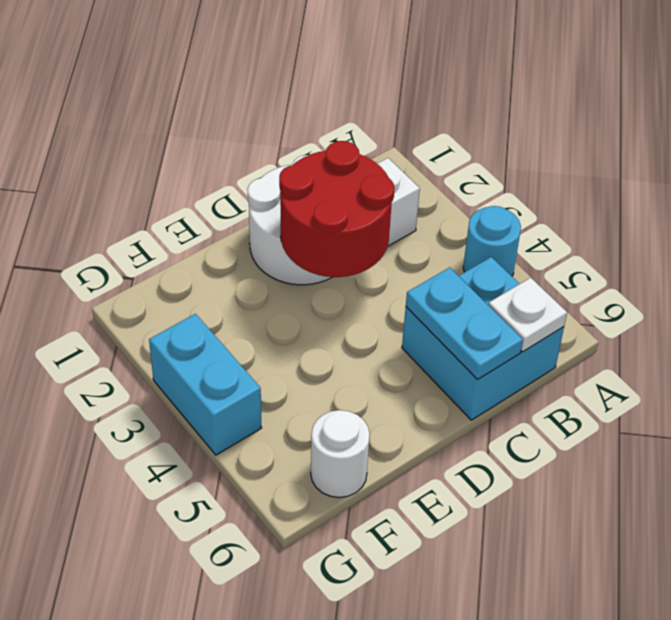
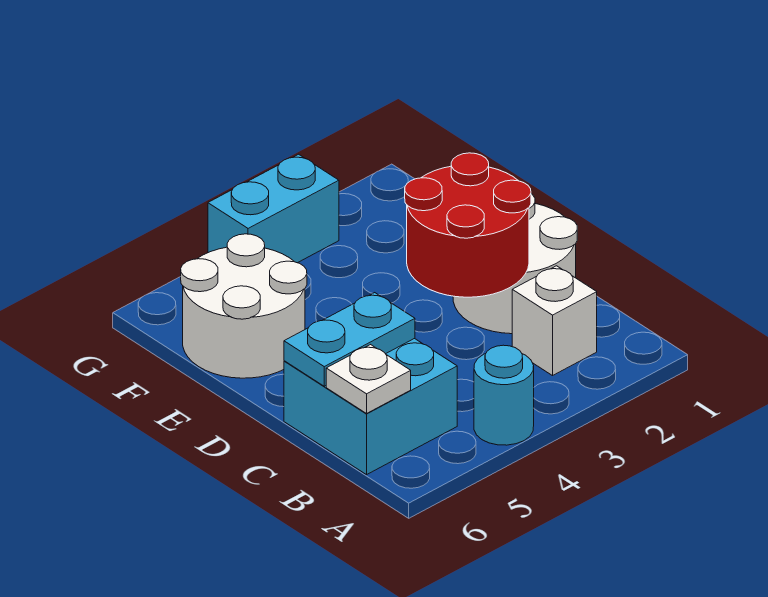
white round brick F6 level 1 -> white round brick E5:F6 level 1

